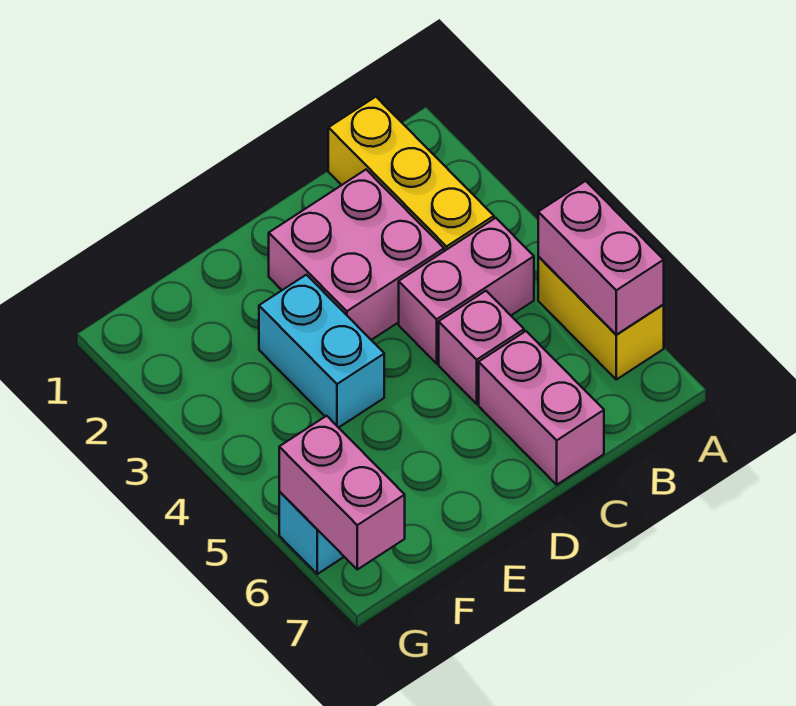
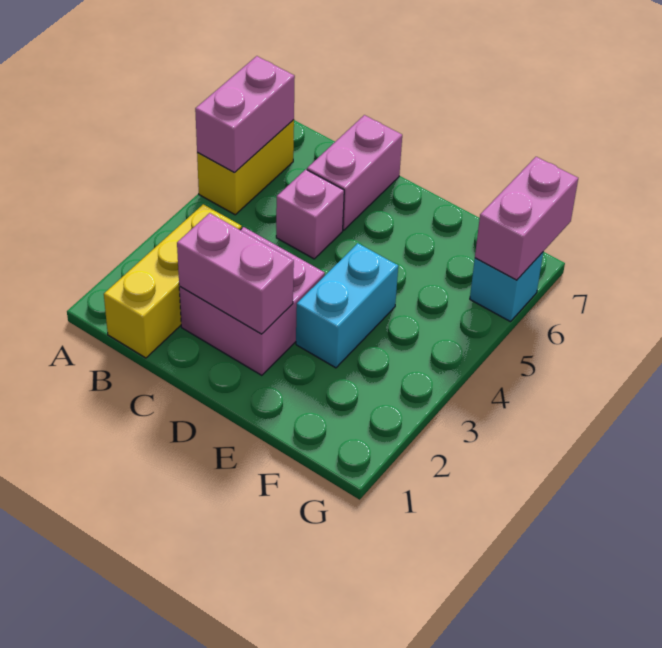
pink brick B4:C4 level 1 -> pink brick C2:D2 level 2

